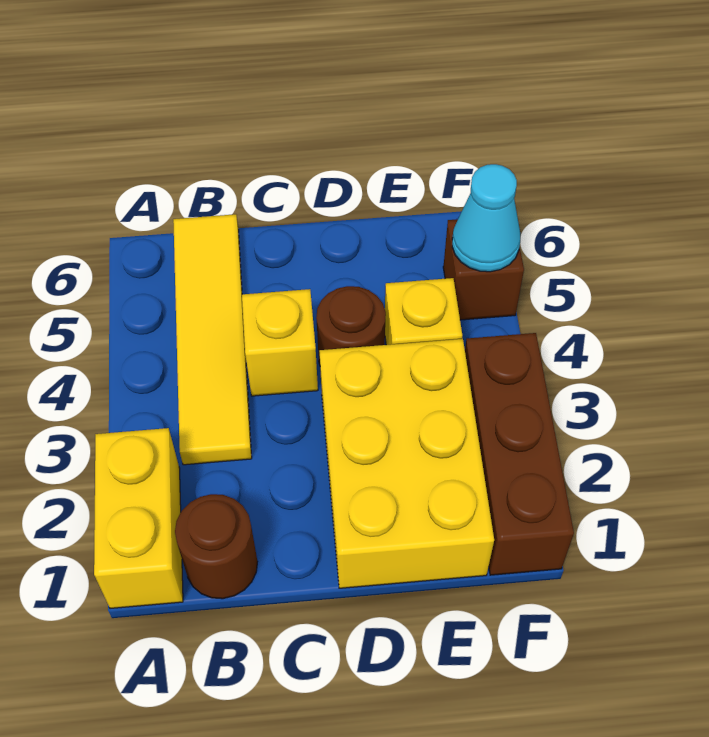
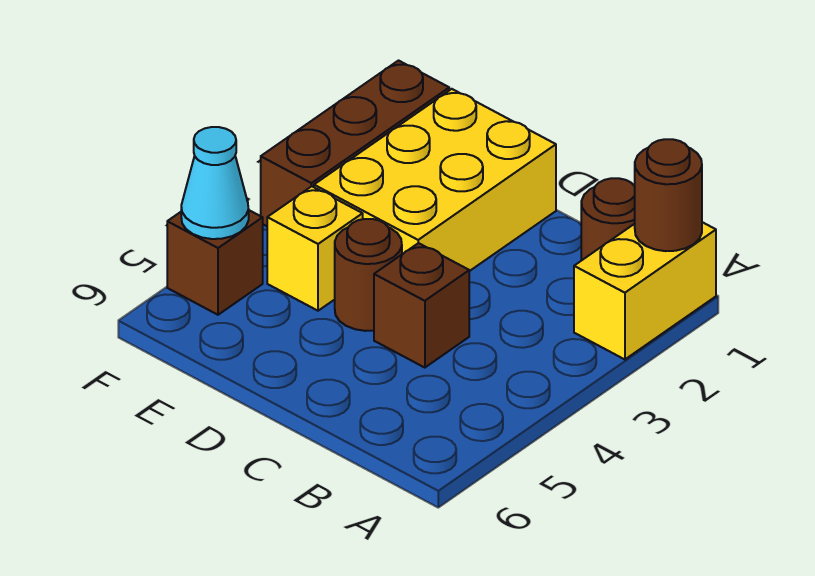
none -> brown round brick A1 level 2
yellow tile B3:B6 level 1 -> none
yellow brick C4 level 1 -> brown brick C4 level 1

